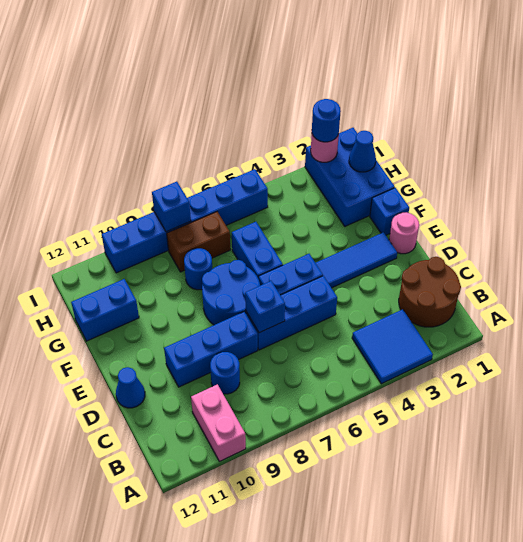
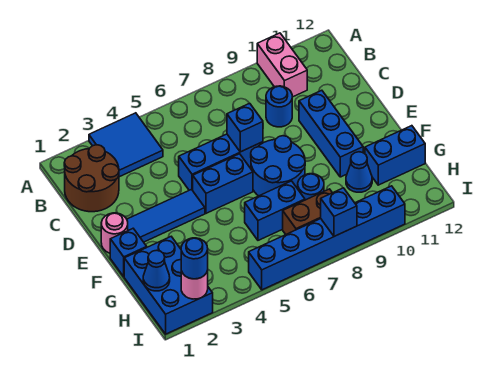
blue brick D8:D10 level 1 -> blue brick D10:F10 level 1
blue cone D12 level 1 -> blue cone G10 level 1
blue brick F6:G6 level 1 -> blue brick G6:G7 level 1

